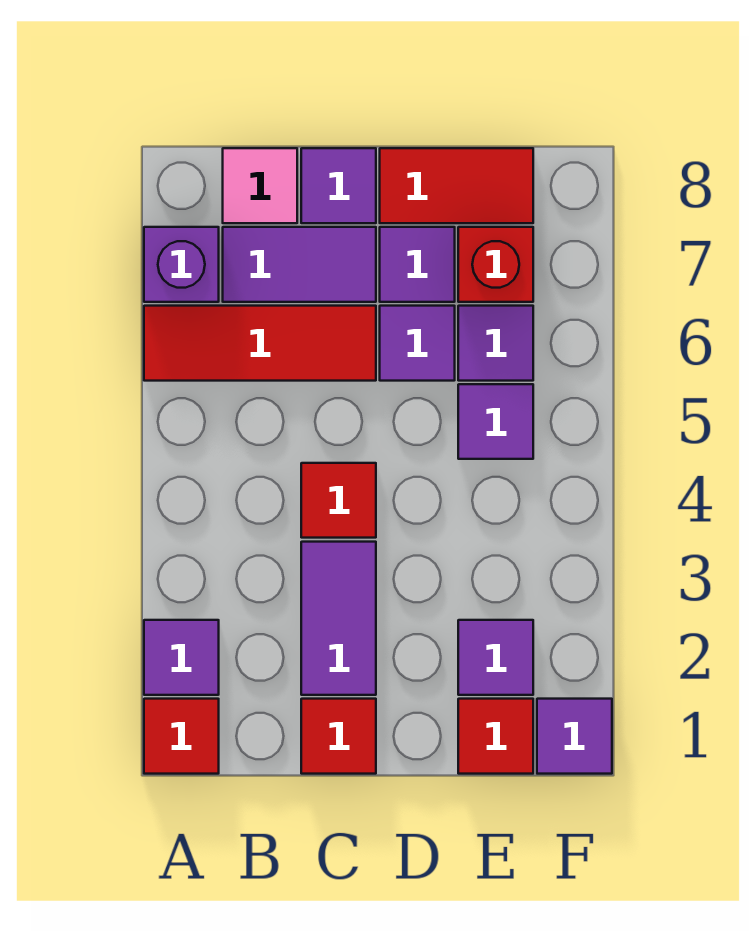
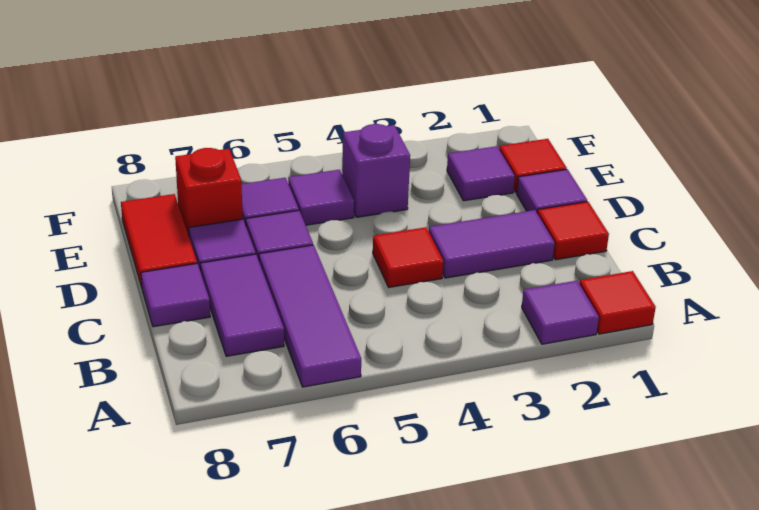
red tile A6:C6 level 1 -> purple tile A6:C6 level 1
purple brick A7 level 1 -> purple brick E4 level 1
pink tile B8 level 1 -> none
purple tile F1 level 1 -> purple tile D1 level 1

